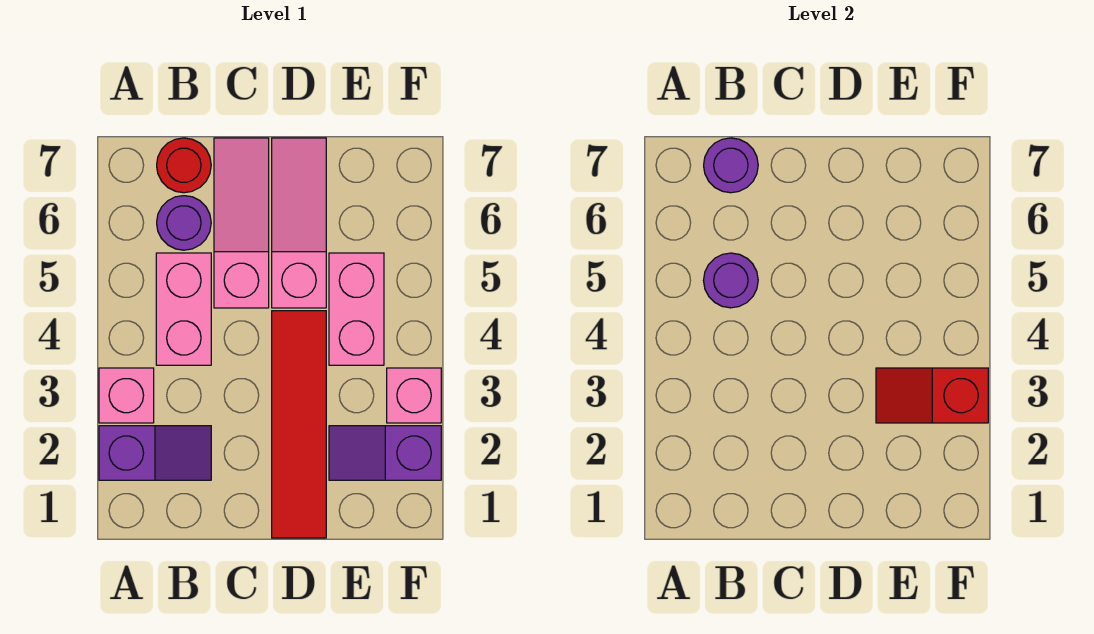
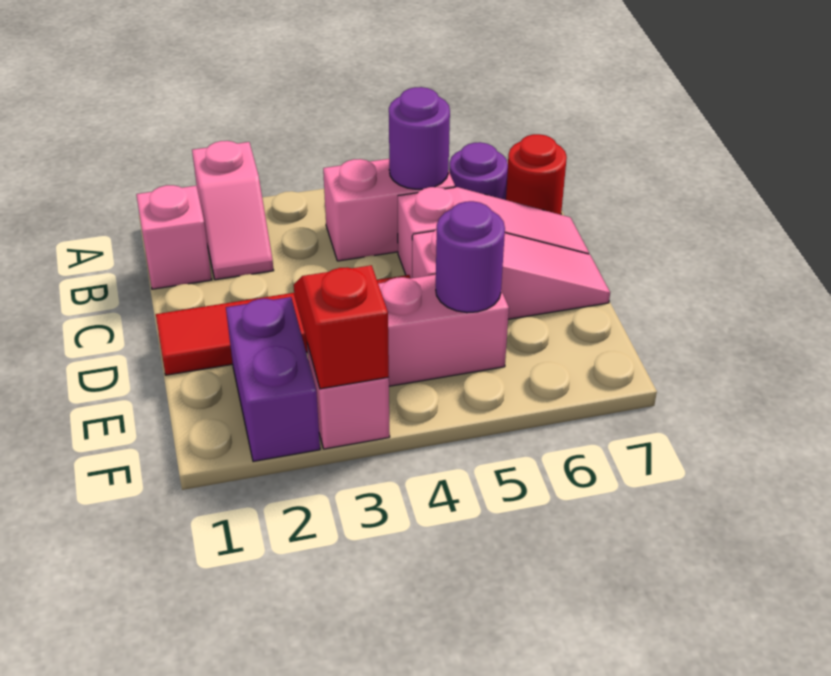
purple slope A2:B2 level 1 top A -> pink slope A2:B2 level 1 top A
pink brick A3 level 1 -> pink brick B1 level 1
purple round brick B7 level 2 -> purple round brick E5 level 2
purple slope E2:F2 level 1 top F -> purple brick E2:F2 level 1

